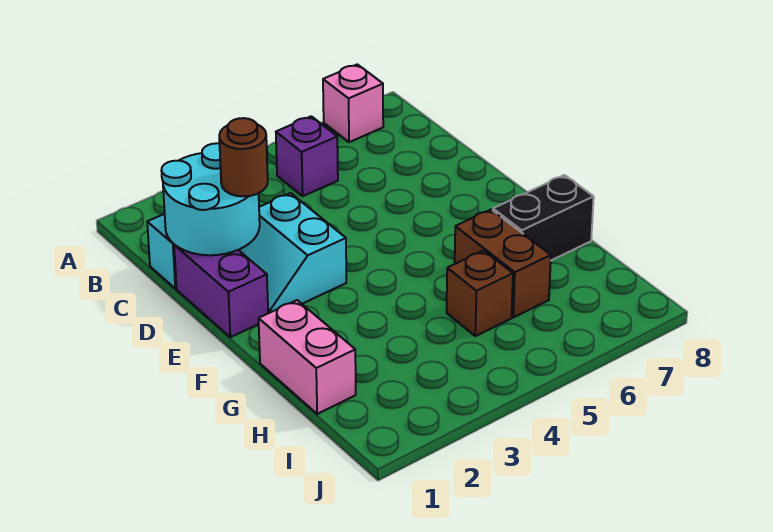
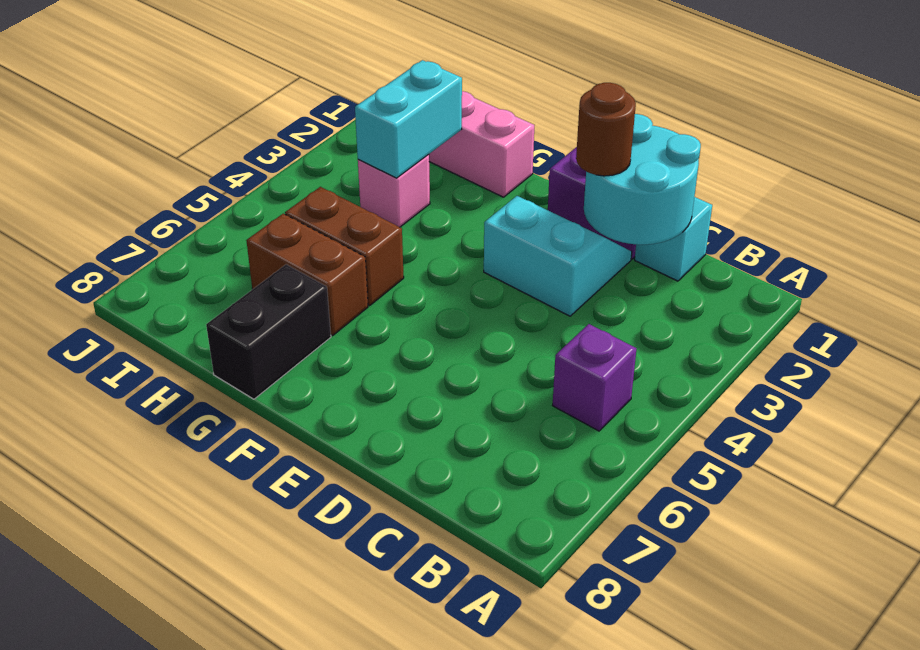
pink brick A7 level 1 -> pink brick H3 level 1
none -> cyan brick H2:H3 level 2
brown brick H5 level 1 -> brown brick G5:H5 level 1

